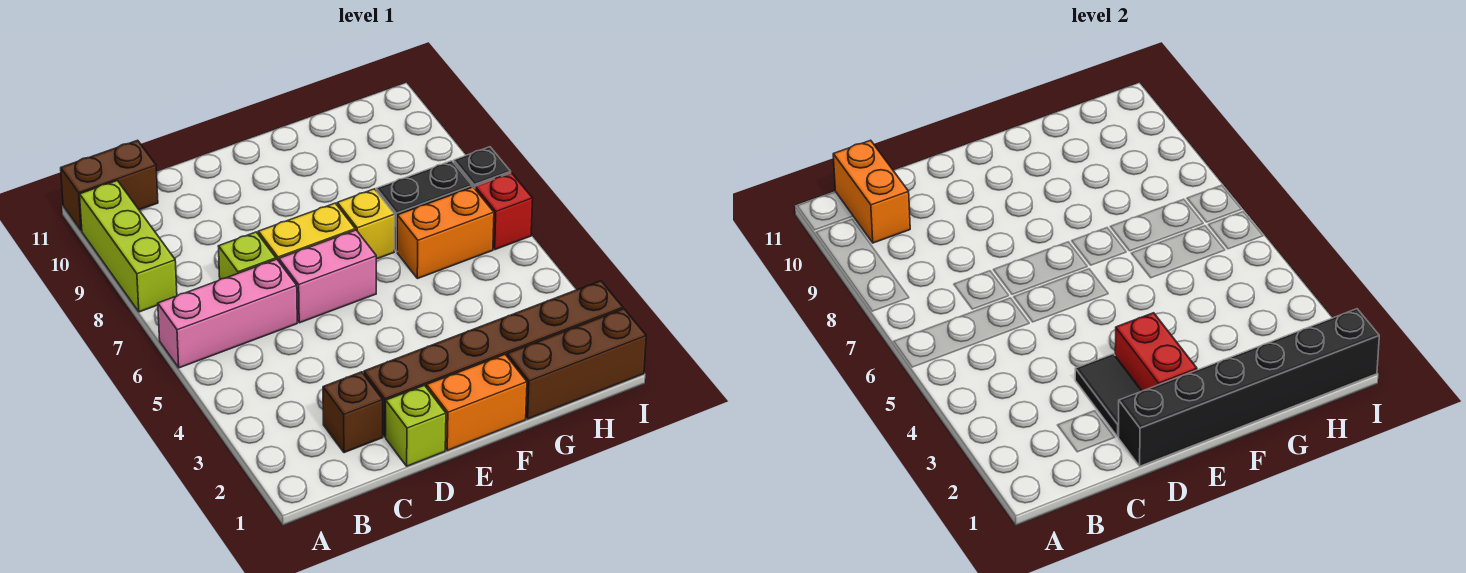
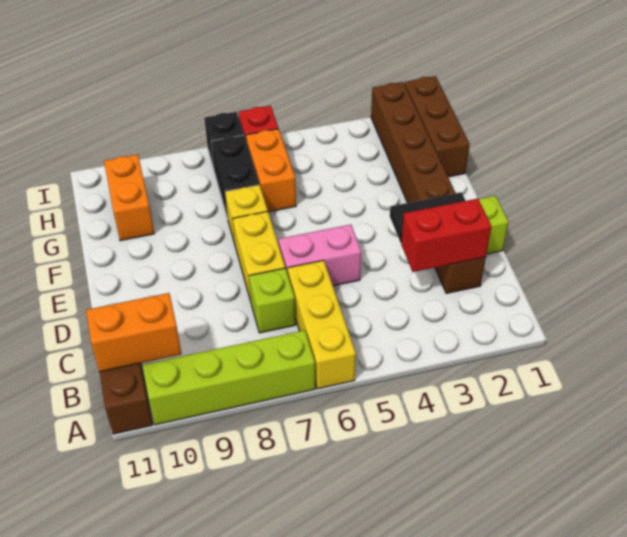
pink brick A6:C6 level 1 -> yellow brick A6:C6 level 1
lime brick A8:A10 level 1 -> lime brick A7:A10 level 1
black brick D1:I1 level 2 -> none
pink brick D6:E6 level 1 -> pink brick D5:D6 level 1
orange brick E1:F1 level 1 -> orange brick G10:H10 level 1
red brick E2:E3 level 2 -> red brick C2:C3 level 2

